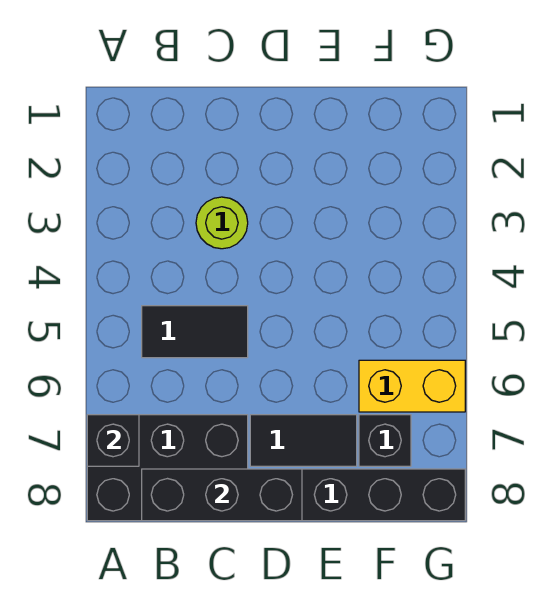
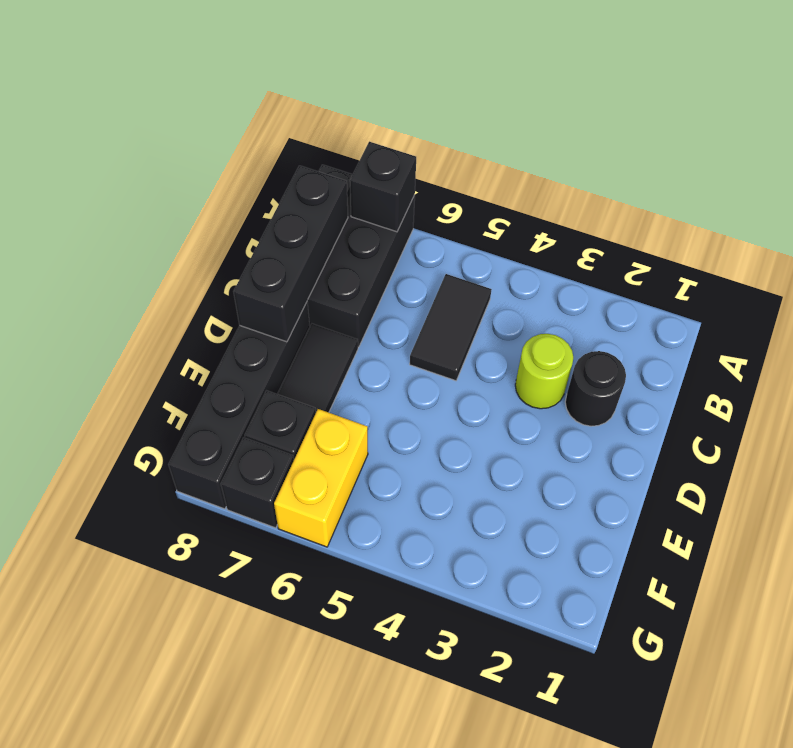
none -> black round brick C2 level 1
none -> black brick G7 level 1

